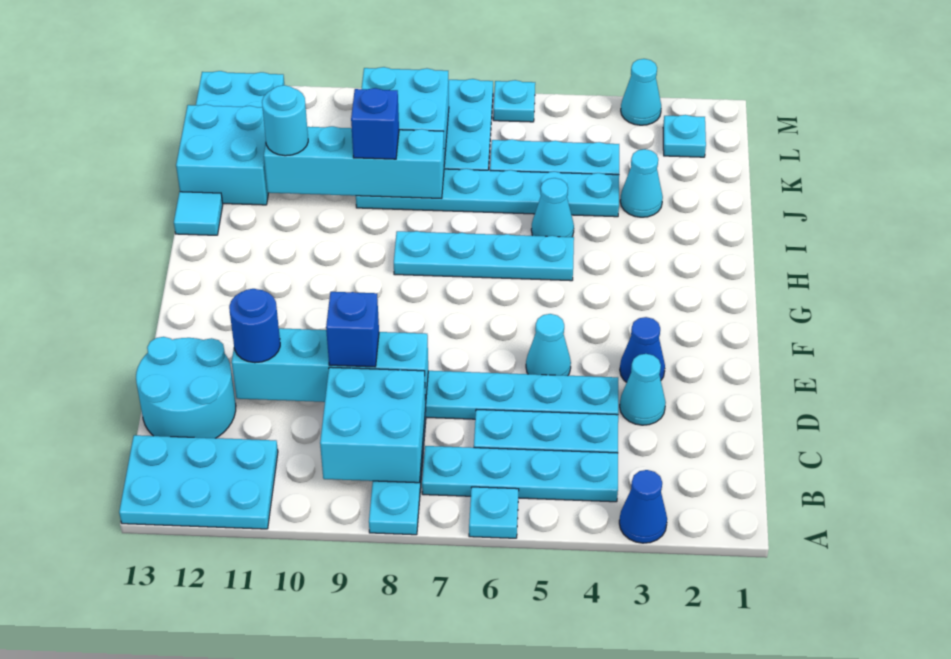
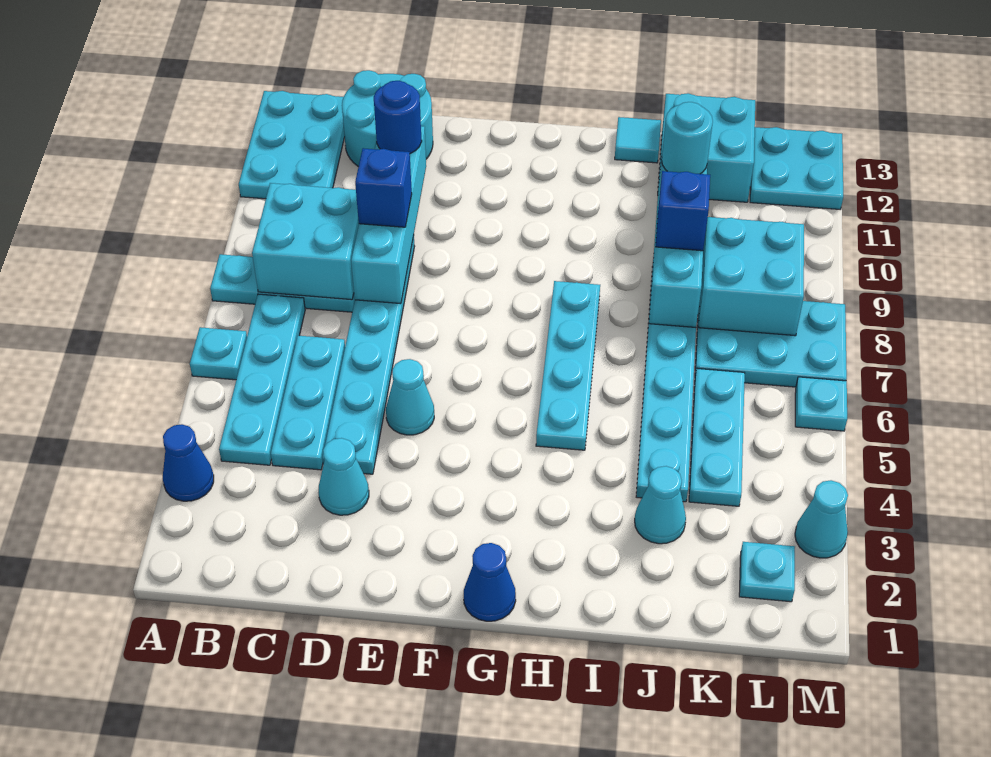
blue cone E3 level 1 -> blue cone G1 level 1
cyan cone I5 level 1 -> none

